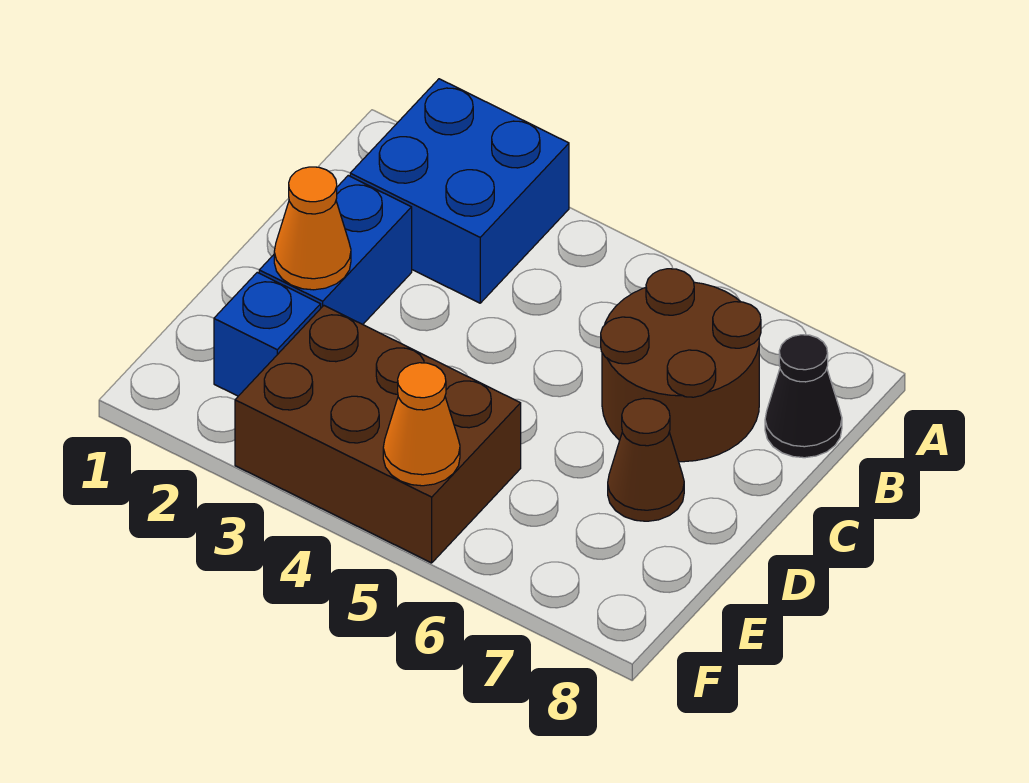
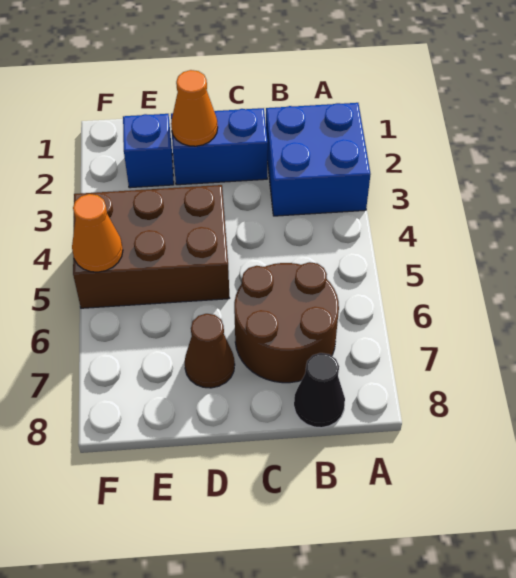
brown brick E3:F5 level 1 -> brown brick D4:F5 level 1

